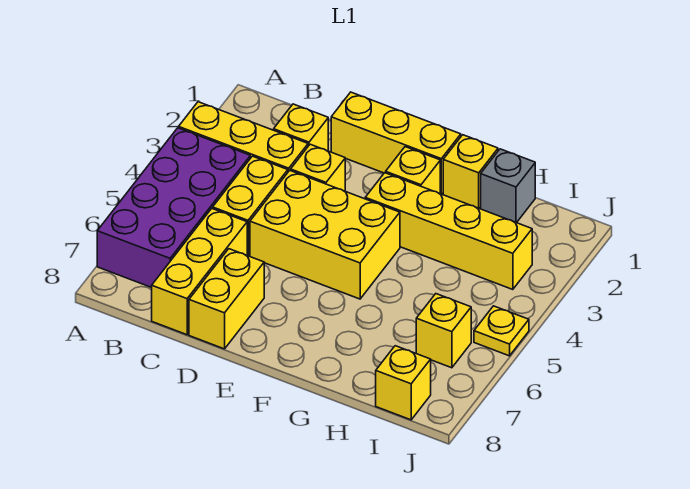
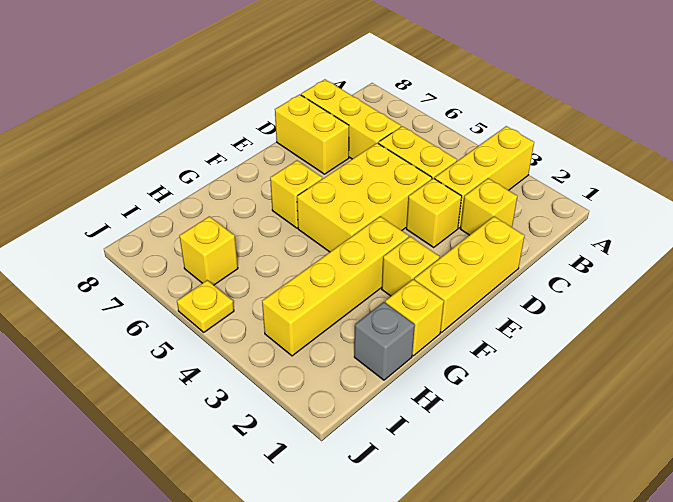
purple brick A4:B7 level 1 -> none
yellow brick I8 level 1 -> yellow brick F6 level 1

